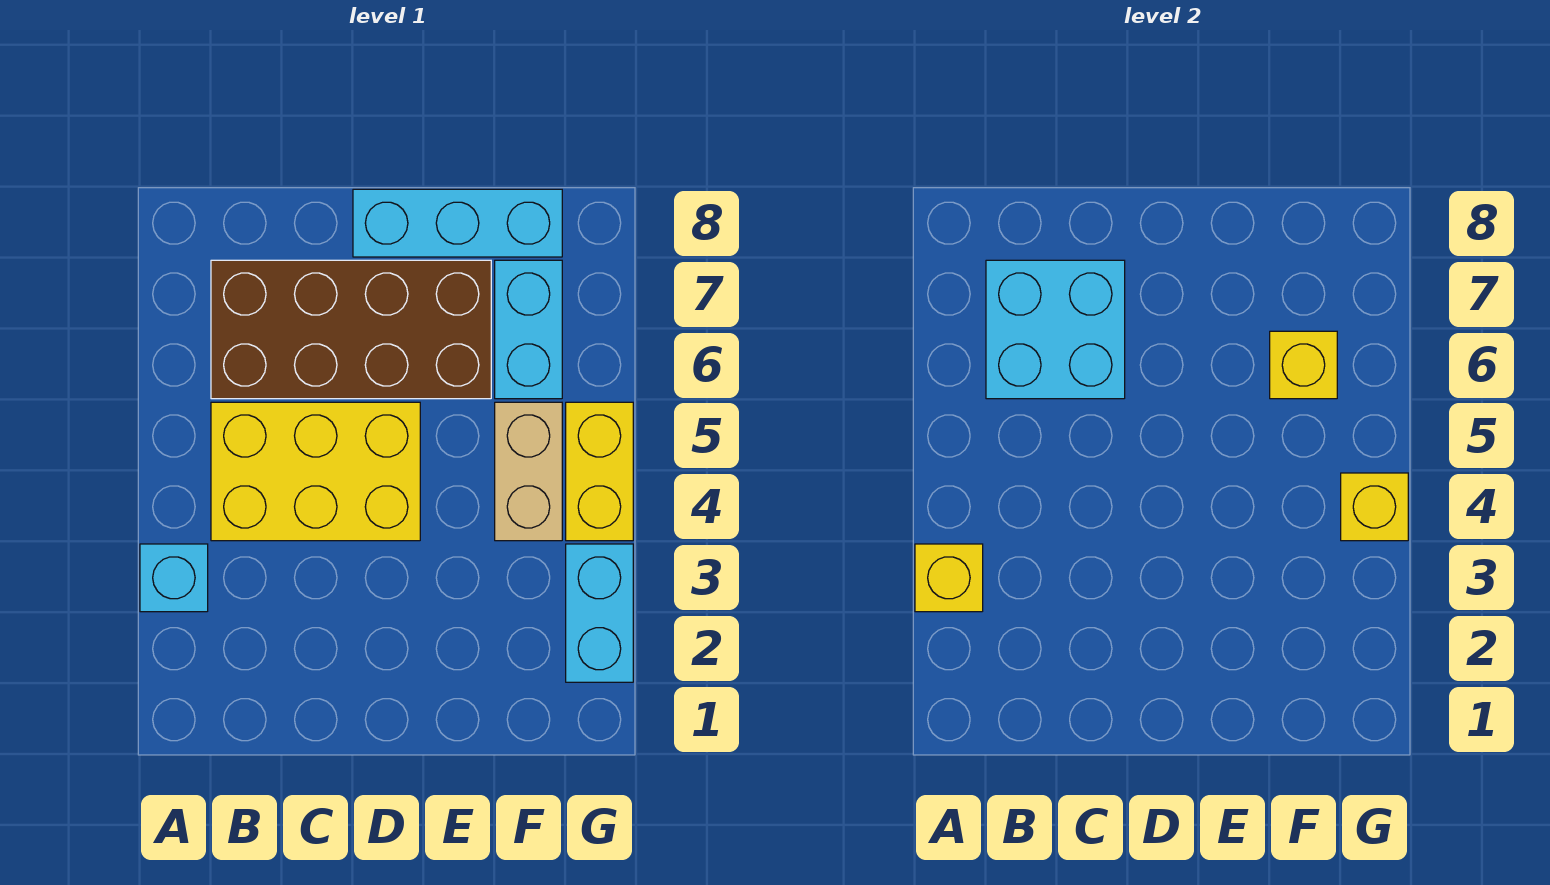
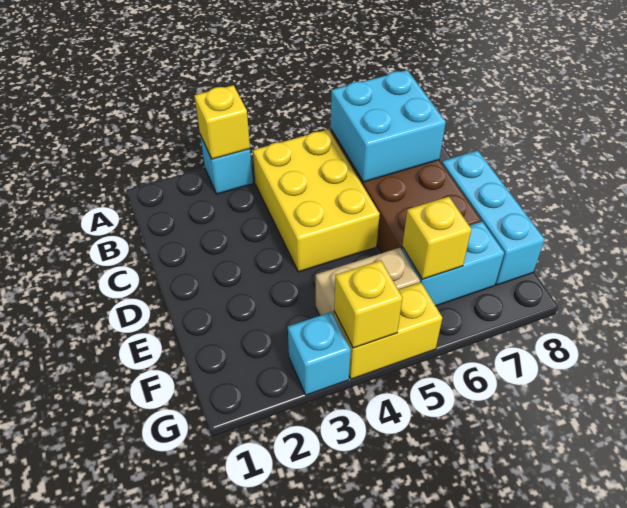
cyan brick G2:G3 level 1 -> cyan brick G3 level 1

